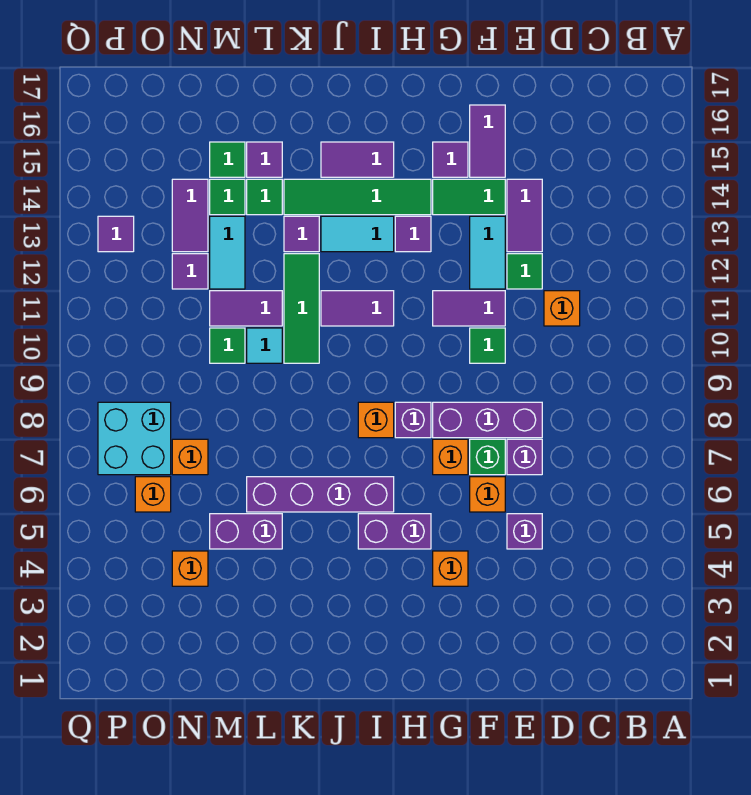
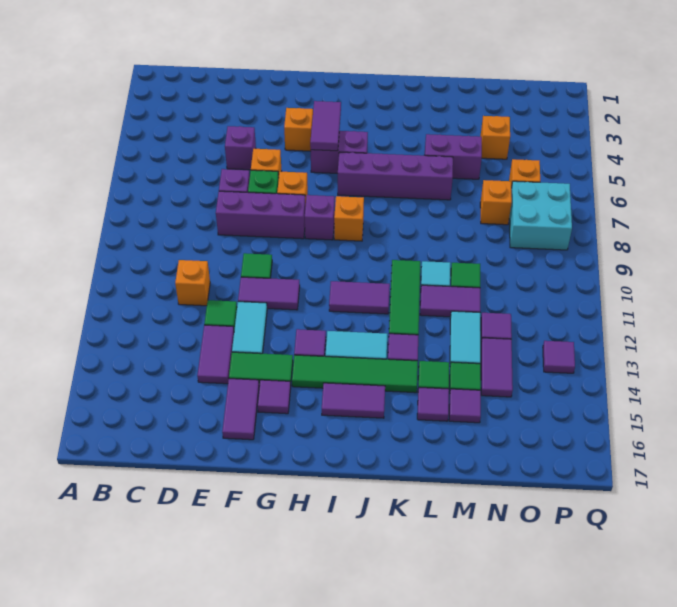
none -> purple tile H4:H5 level 2
green tile M15 level 1 -> purple tile M15 level 1

